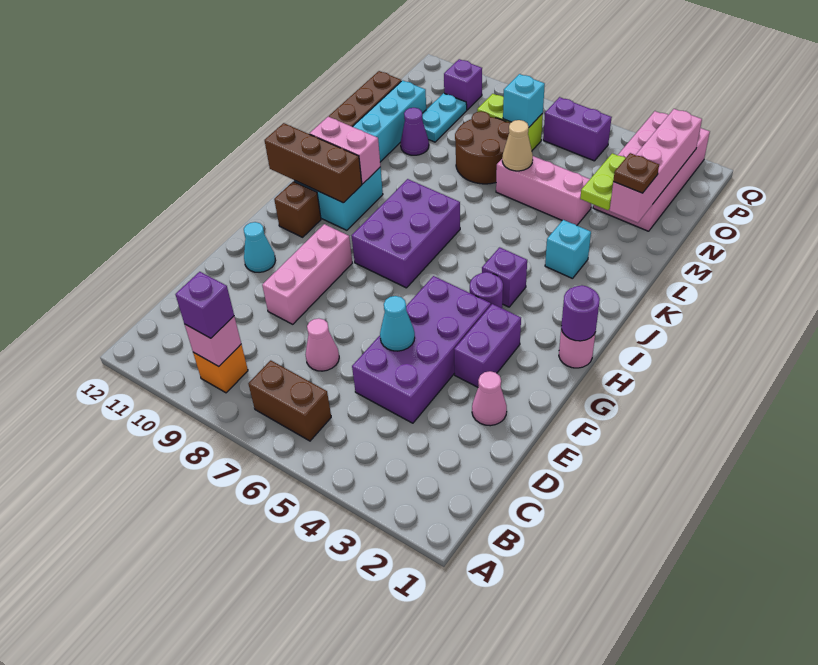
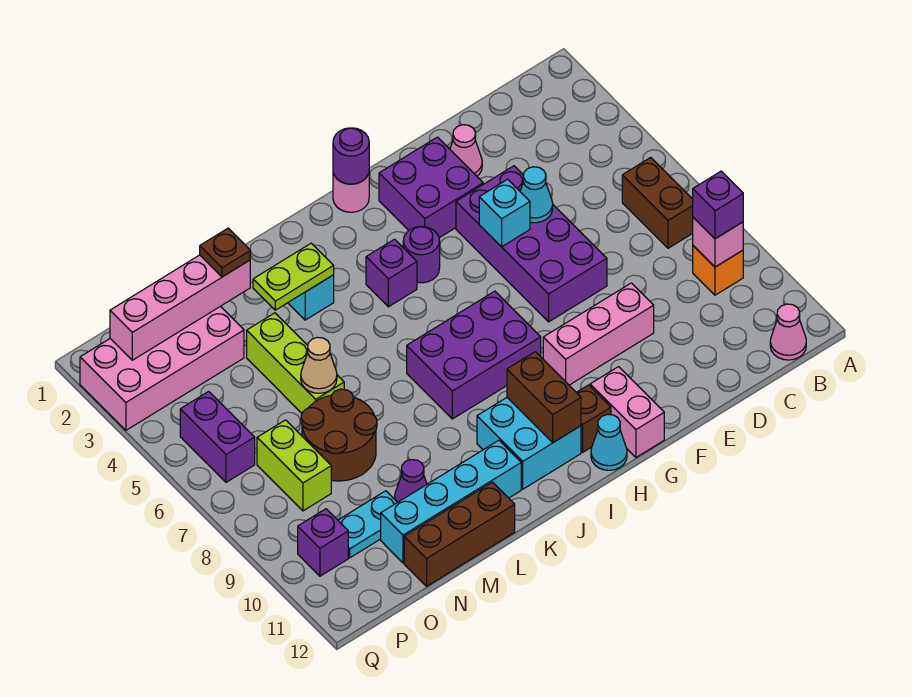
purple brick D4:G5 level 1 -> purple brick E4:F7 level 1
pink cone D7 level 1 -> pink cone B12 level 1
purple brick F3:G3 level 1 -> purple brick F2:G3 level 1
cyan cone F11 level 1 -> cyan cone H12 level 1
brown brick I10:I12 level 2 -> brown brick I10:I11 level 2
pink brick J10:J11 level 2 -> pink brick G11:G12 level 1
lime plate M3:N3 level 2 -> lime plate K3:L3 level 2
pink brick M4:M6 level 1 -> lime brick M4:M6 level 1
cyan brick O7 level 2 -> cyan brick F5 level 2

